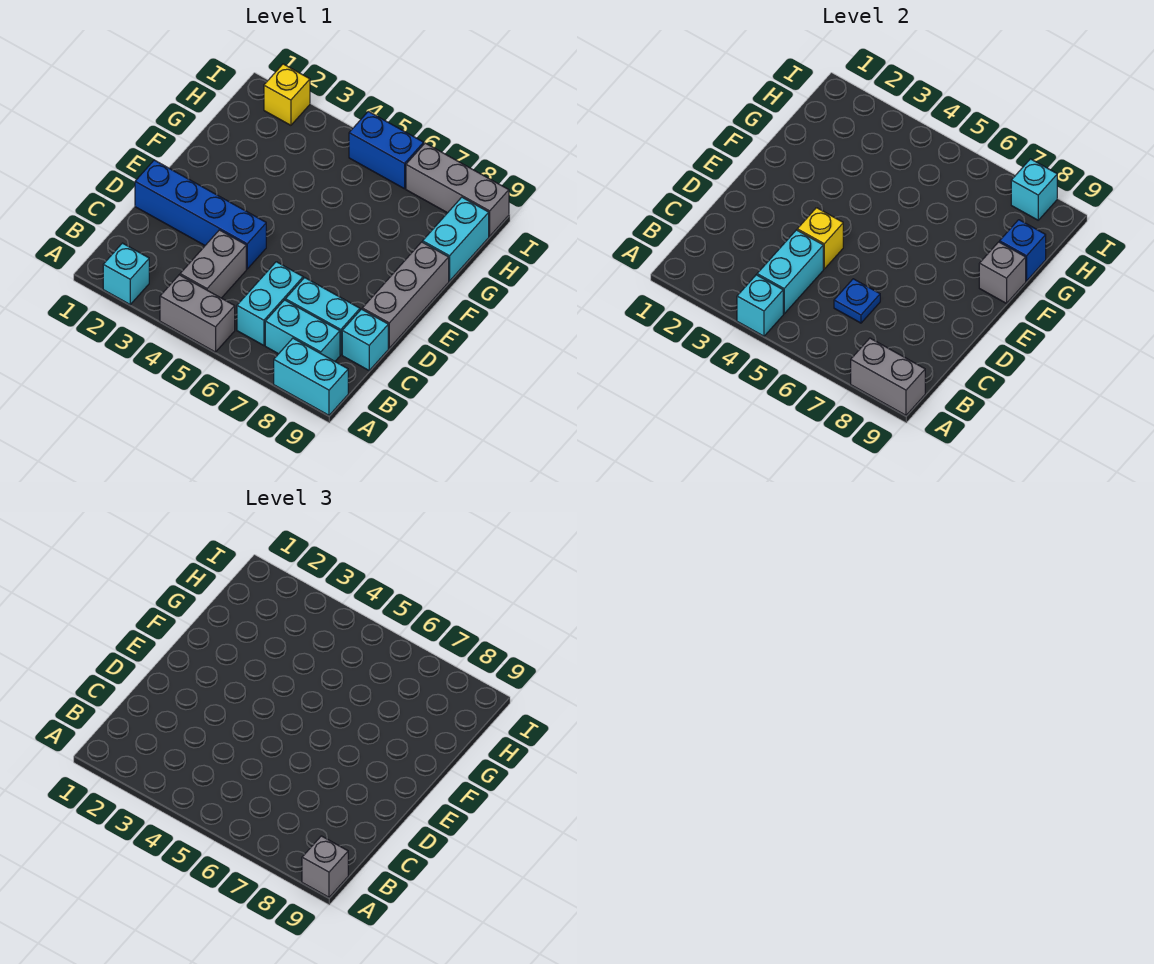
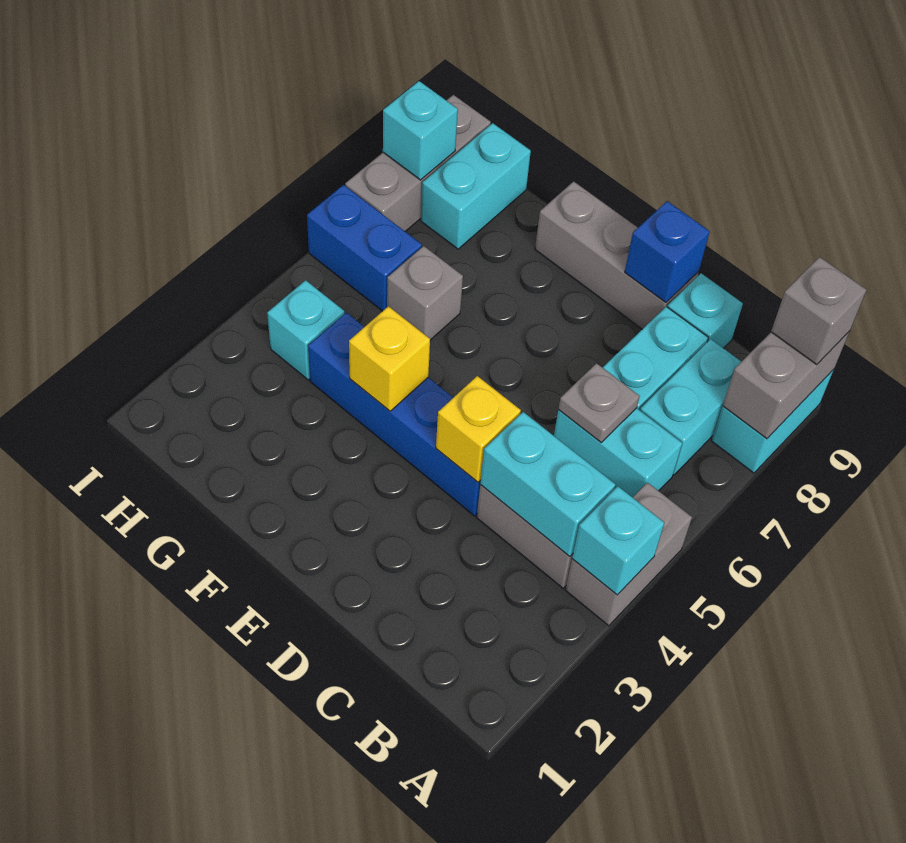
cyan brick A2 level 1 -> cyan brick H4 level 1
blue plate C6 level 2 -> grey plate C6 level 2
blue brick D1:D4 level 1 -> blue brick D4:G4 level 1
grey brick F9 level 2 -> grey brick G6 level 1
cyan brick G9:H9 level 1 -> cyan brick H8:H9 level 1
blue brick G9 level 2 -> blue brick D9 level 2
yellow brick I2 level 1 -> yellow brick F4 level 2
blue brick I5:I6 level 1 -> blue brick H6:I6 level 1

